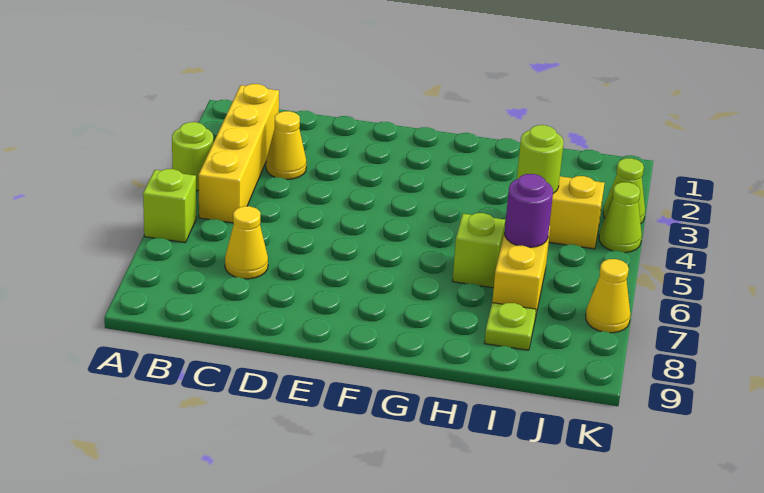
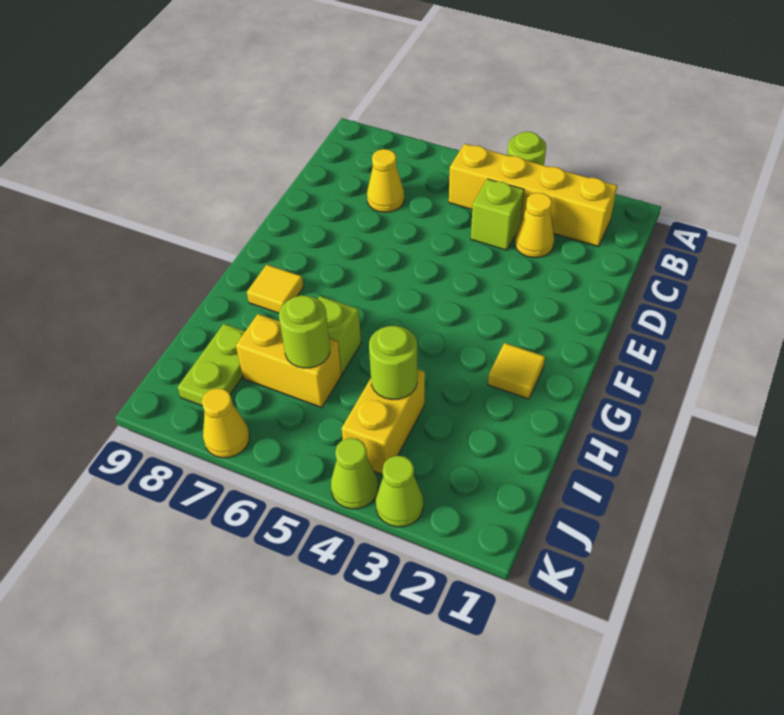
lime brick A6 level 1 -> lime brick C4 level 1
none -> yellow tile G2 level 1
none -> yellow tile G8 level 1
purple round brick I6 level 2 -> lime round brick I6 level 2
lime plate I8 level 1 -> lime plate I8:J8 level 1

